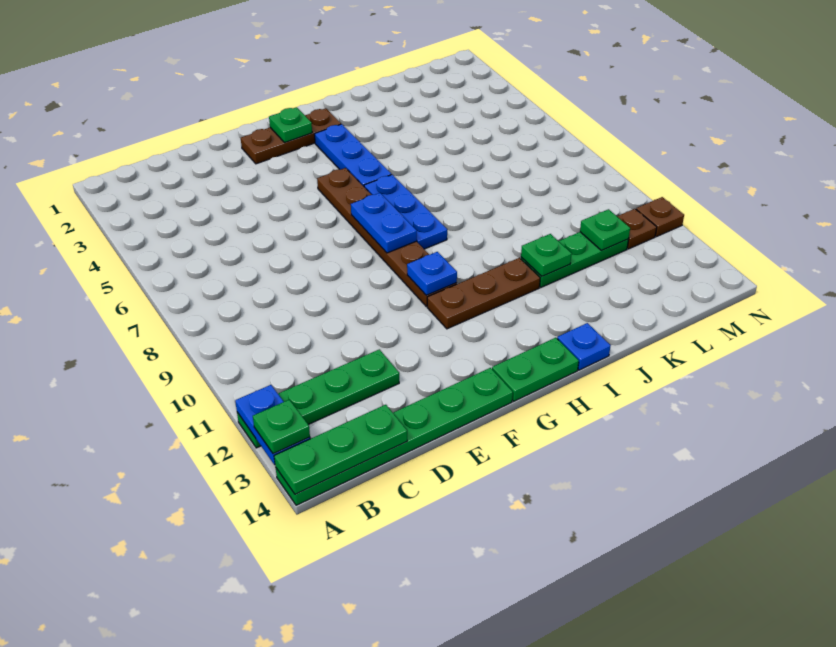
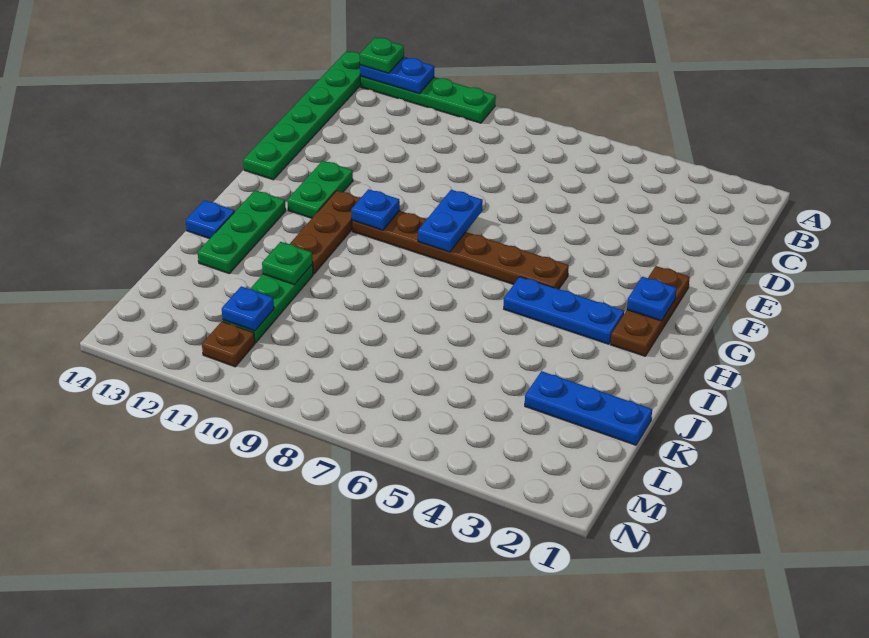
green plate A12:D12 level 1 -> green plate A10:A13 level 1
green plate A14:C14 level 2 -> green plate H13:J13 level 1
green plate G2 level 2 -> blue plate G2 level 2
blue plate G7:G8 level 2 -> blue plate F8:G8 level 2
green plate G14:H14 level 1 -> green plate F12:G12 level 1
blue plate H6:H8 level 1 -> blue plate K1:K3 level 1
green plate L11 level 2 -> blue plate L11 level 2
brown plate N11 level 1 -> none

